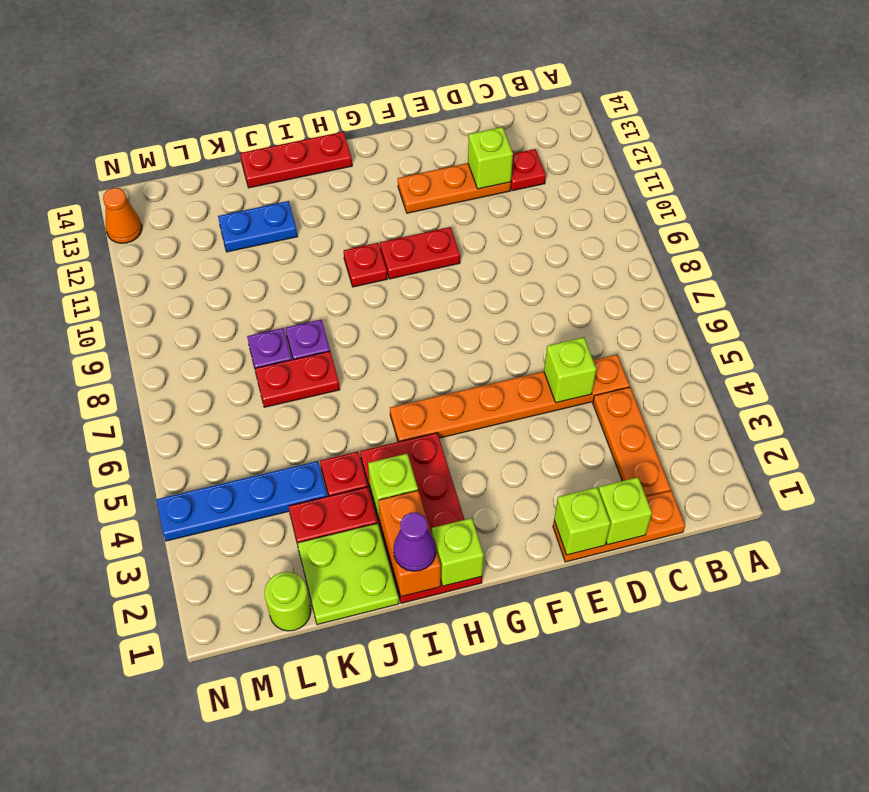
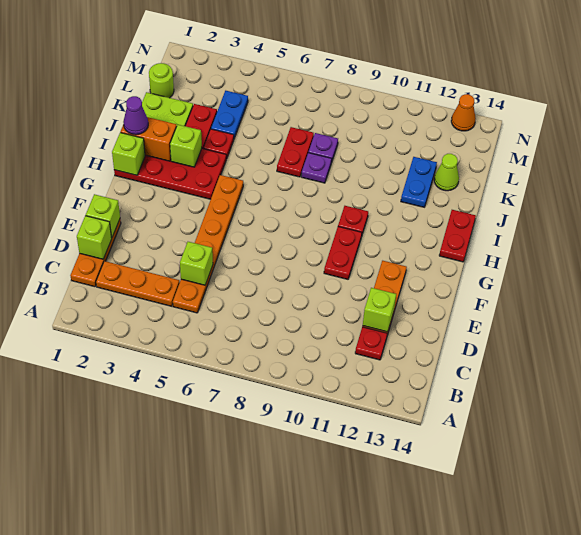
red plate H14:J14 level 1 -> red plate H14:I14 level 1
blue plate K4:N4 level 1 -> blue plate K4:L4 level 1
none -> lime cone K13 level 1

